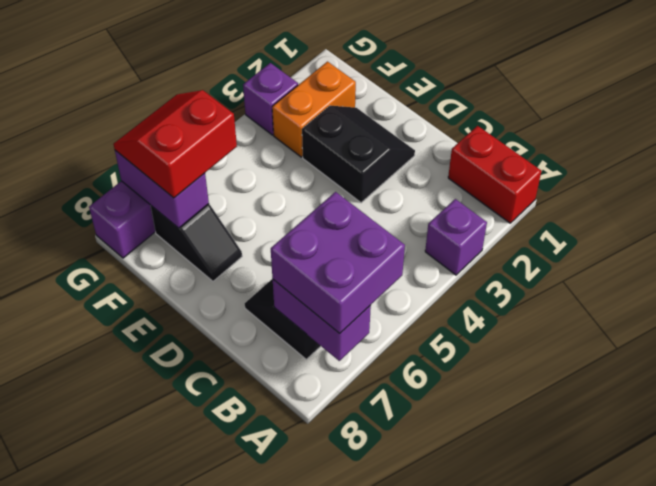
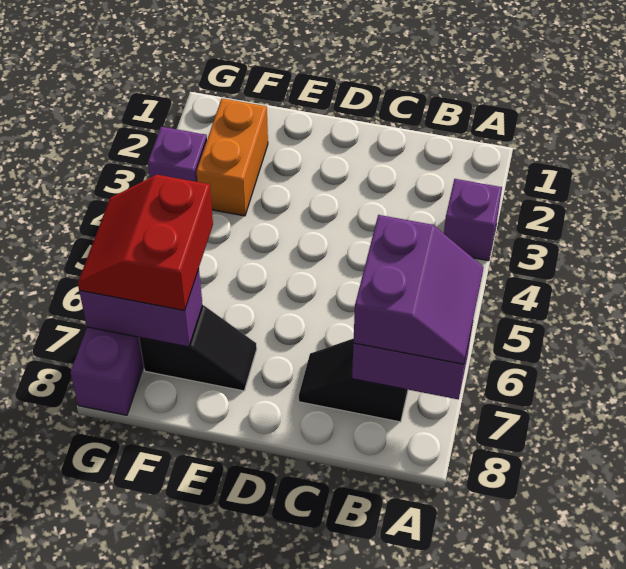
red brick A1:B1 level 1 -> none
purple brick A6:B7 level 3 -> purple slope A6:B7 level 3 top B
black slope D2:E3 level 1 top 3 -> none

